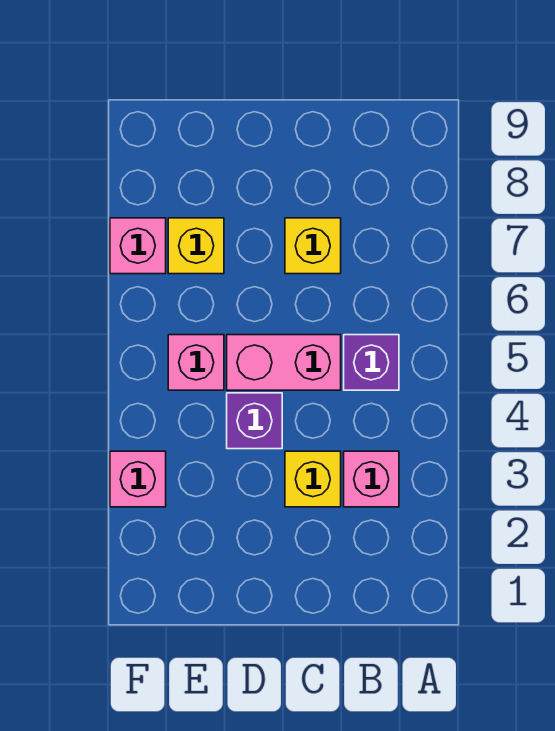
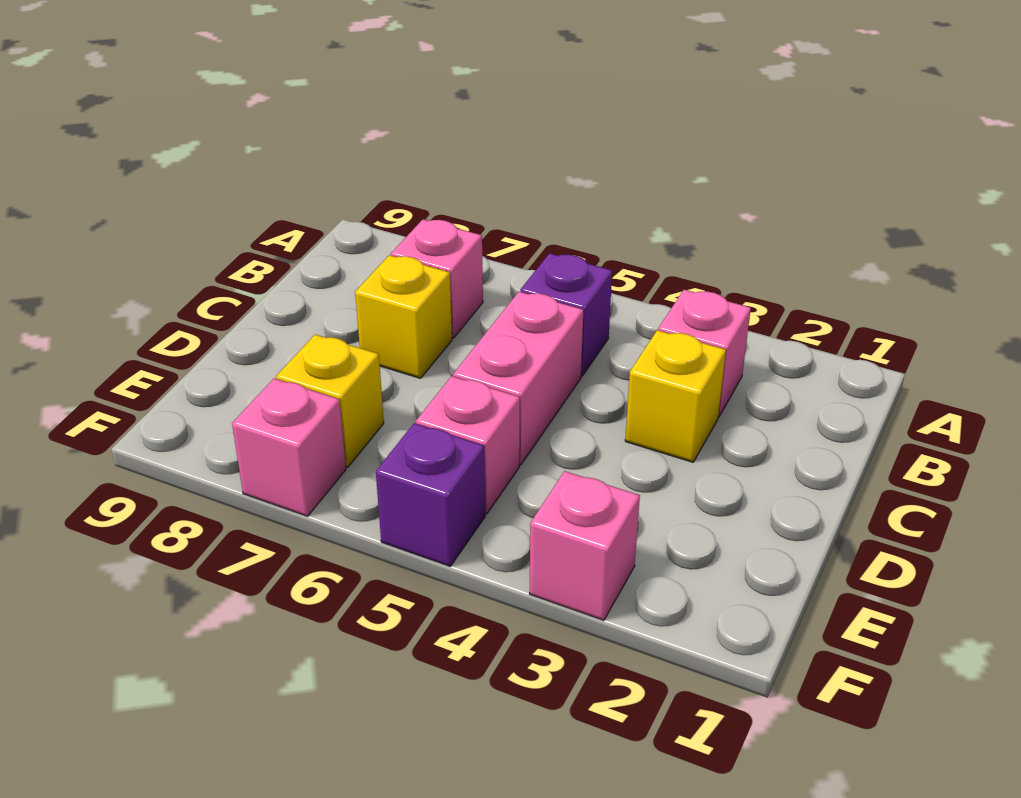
none -> pink brick B7 level 1
purple brick D4 level 1 -> purple brick F5 level 1

